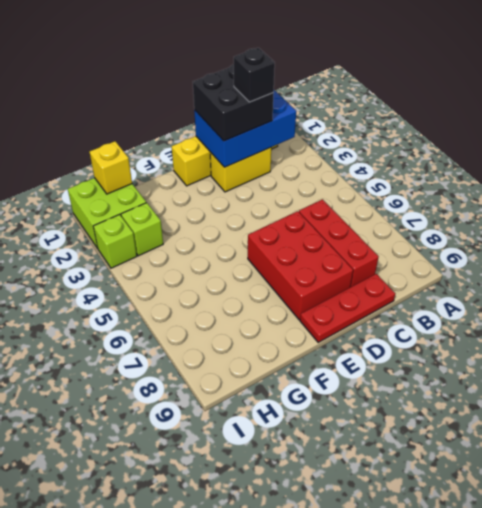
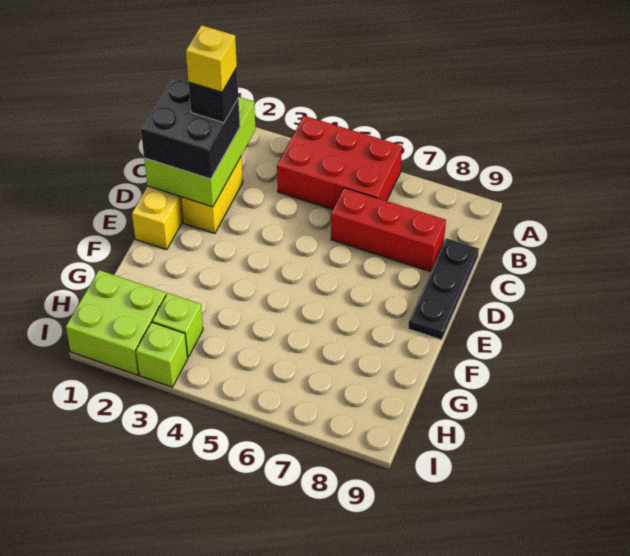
blue brick B1:D2 level 2 -> lime brick B1:D2 level 2
red plate C9:E9 level 1 -> black plate C9:E9 level 1
red brick D6:E8 level 1 -> red brick A4:B6 level 1
yellow brick H1 level 2 -> yellow brick C2 level 5

